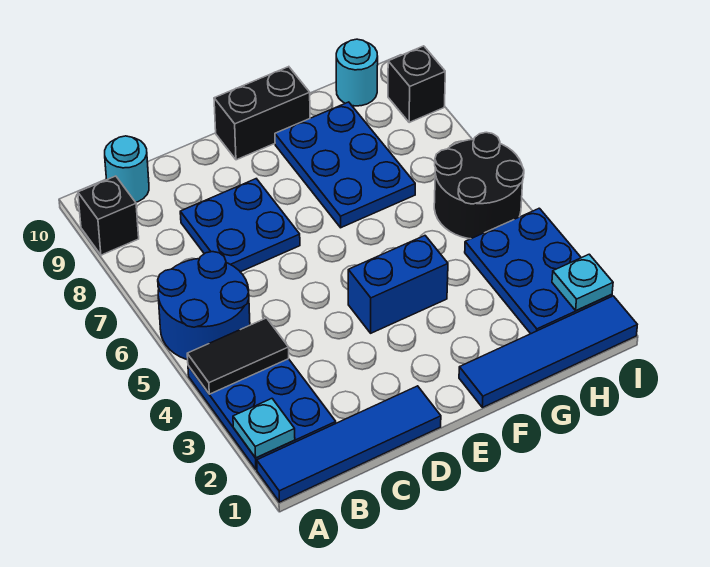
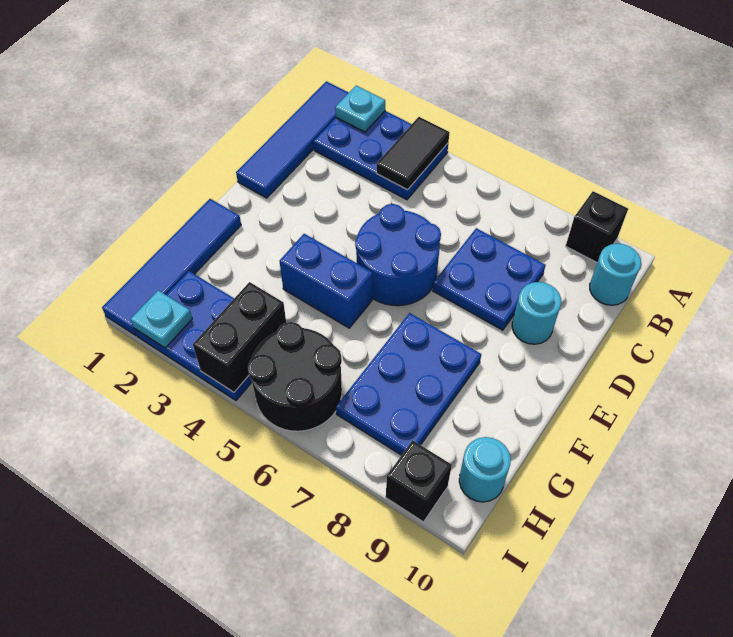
blue round brick A5:B6 level 1 -> blue round brick D5:E6 level 1
none -> cyan round brick D9 level 1
blue brick E4:F4 level 1 -> blue brick F4:F5 level 1
black brick E10:F10 level 1 -> black brick H4:I4 level 2
blue plate F7:G9 level 1 -> blue plate F7:H8 level 1

